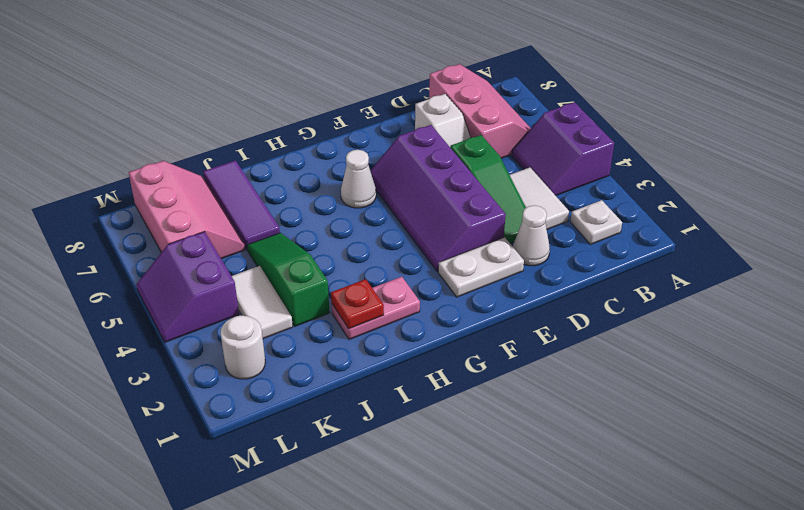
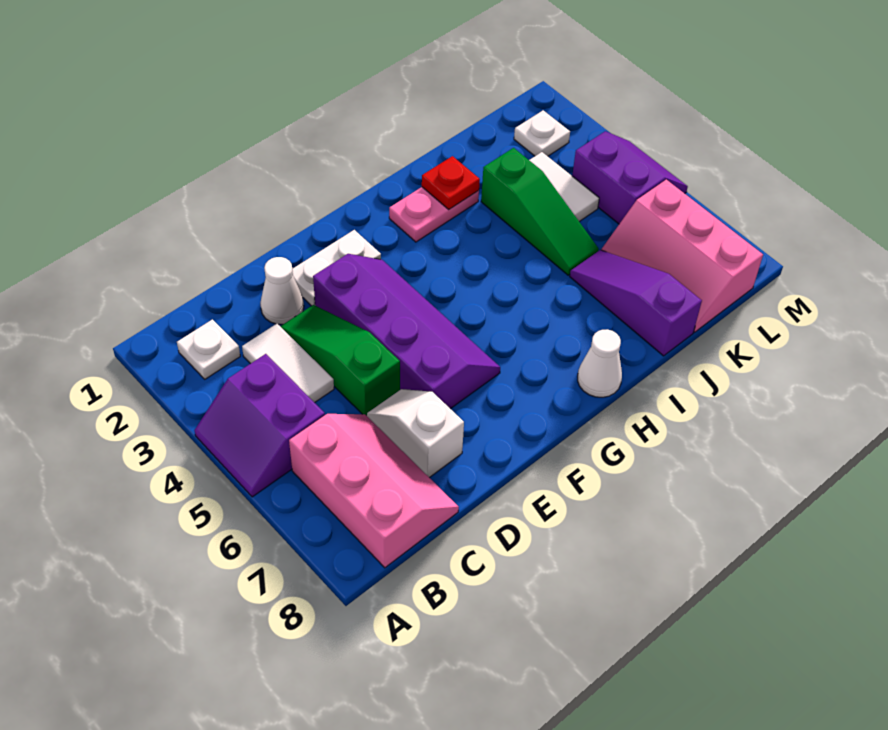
purple slope A4:B5 level 1 top A -> purple slope A4:B5 level 1 top B
pink slope B6:C8 level 1 top C -> pink slope B6:C8 level 1 top B
white cone G6 level 1 -> white cone H8 level 1
purple tile J6:J8 level 1 -> purple slope J6:J8 level 1 top 8
white round brick L2 level 1 -> white plate L2 level 1

